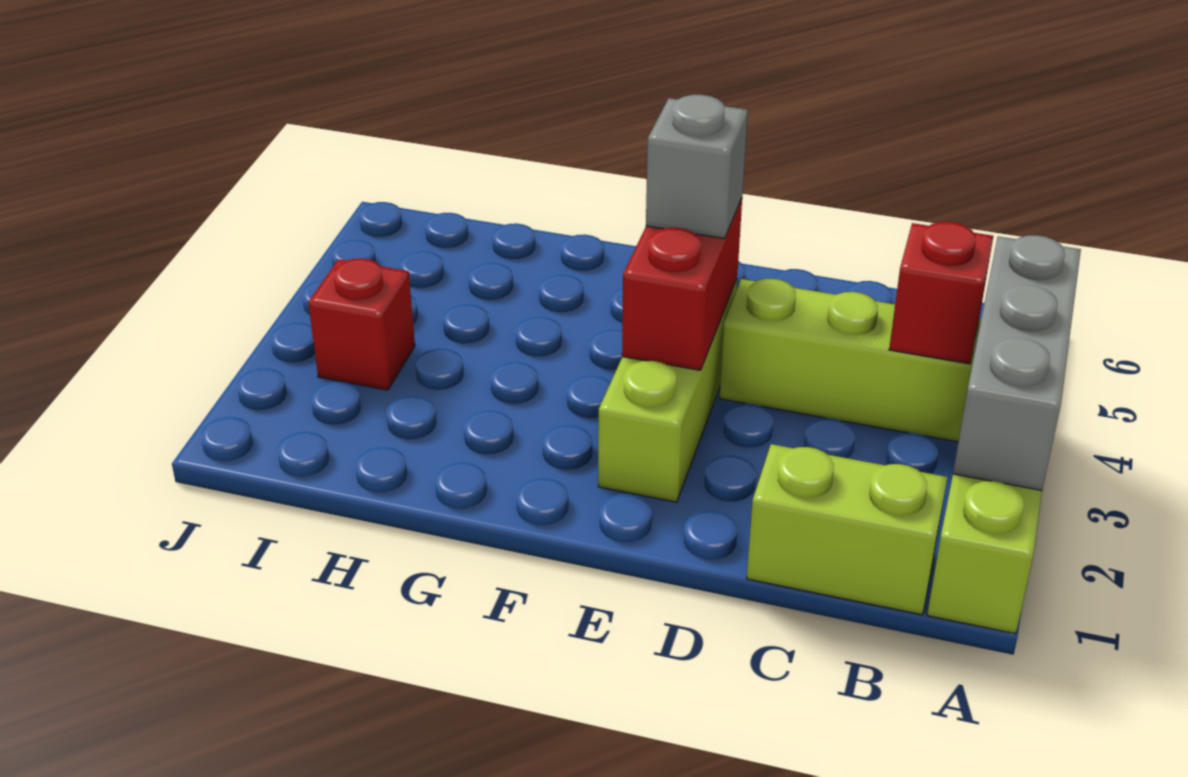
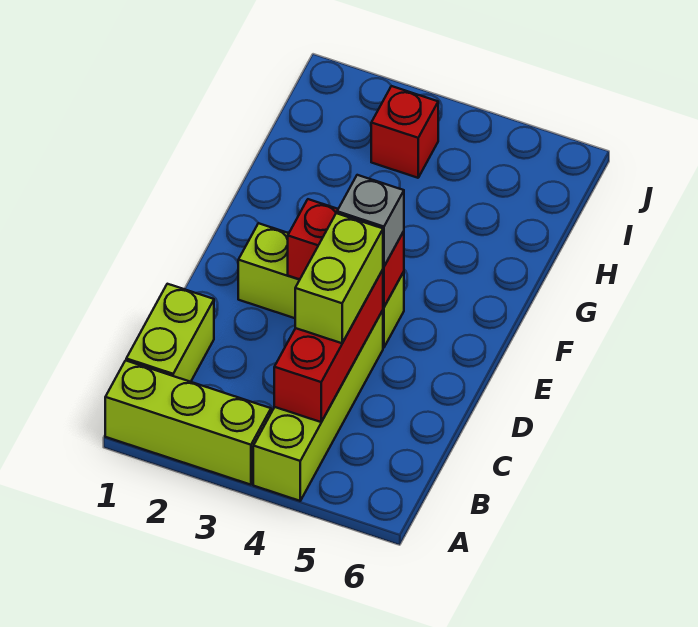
grey brick A2:A4 level 2 -> none
red brick B4 level 2 -> red brick B4:D4 level 2
none -> lime brick C4:D4 level 3

